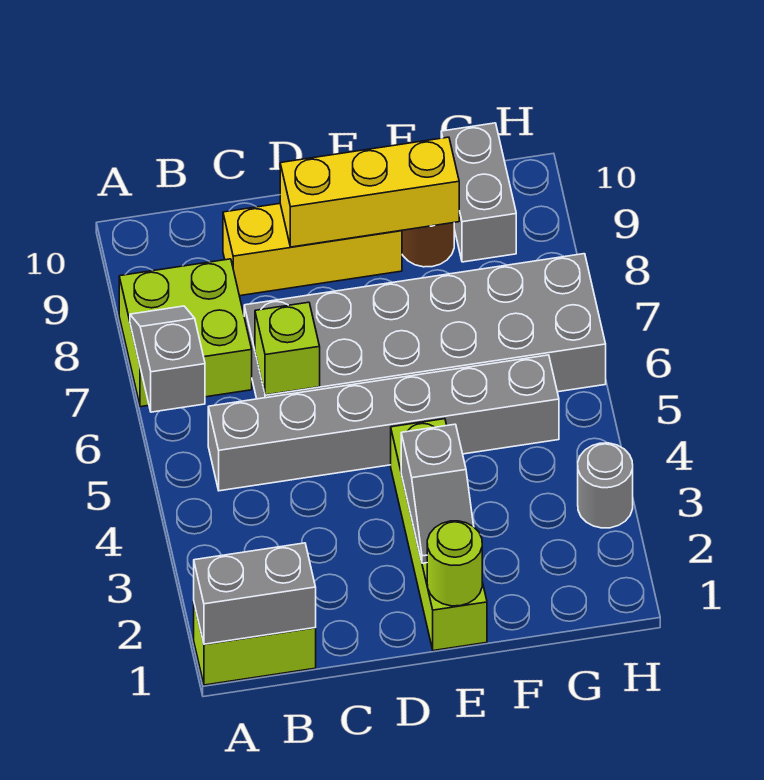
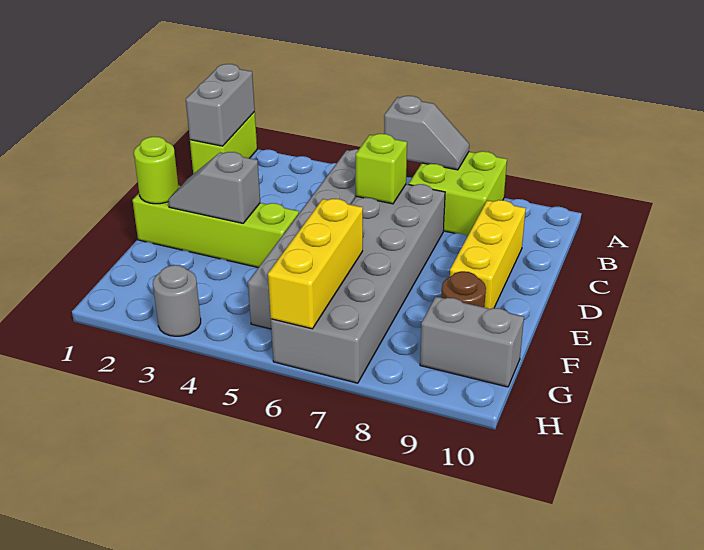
yellow brick D9:F9 level 2 -> yellow brick F6:H6 level 2

